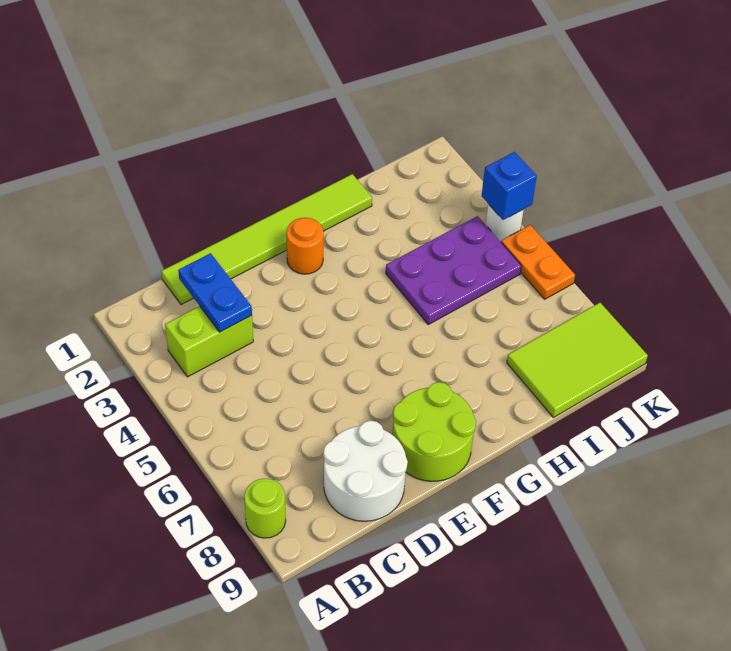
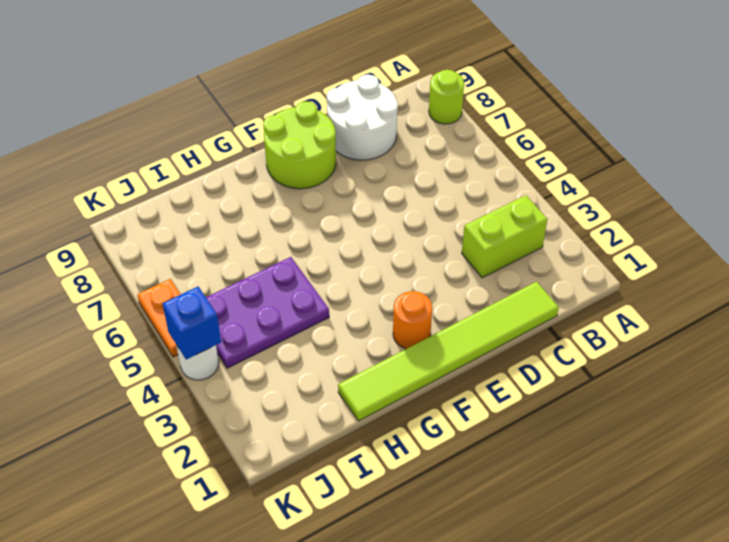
blue plate C2:C3 level 2 -> none
lime tile I8:K9 level 1 -> none

